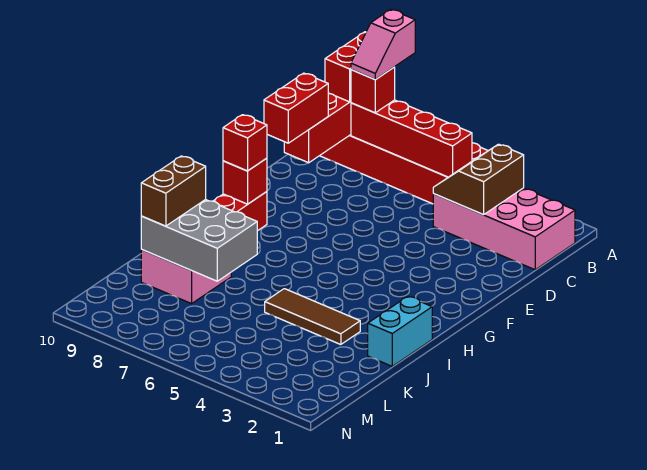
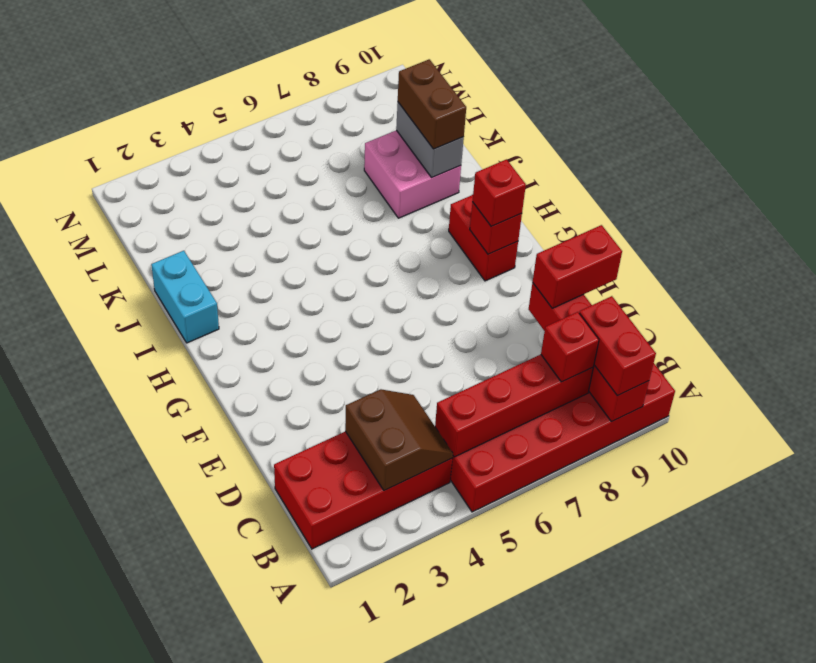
pink slope A8:B8 level 4 top A -> none
pink brick B1:C4 level 1 -> red brick B1:C4 level 1
red brick D9:E9 level 3 -> red brick D9:D10 level 3
brown tile J3:J5 level 1 -> none
grey brick J7:K9 level 2 -> grey brick J9:K9 level 2

